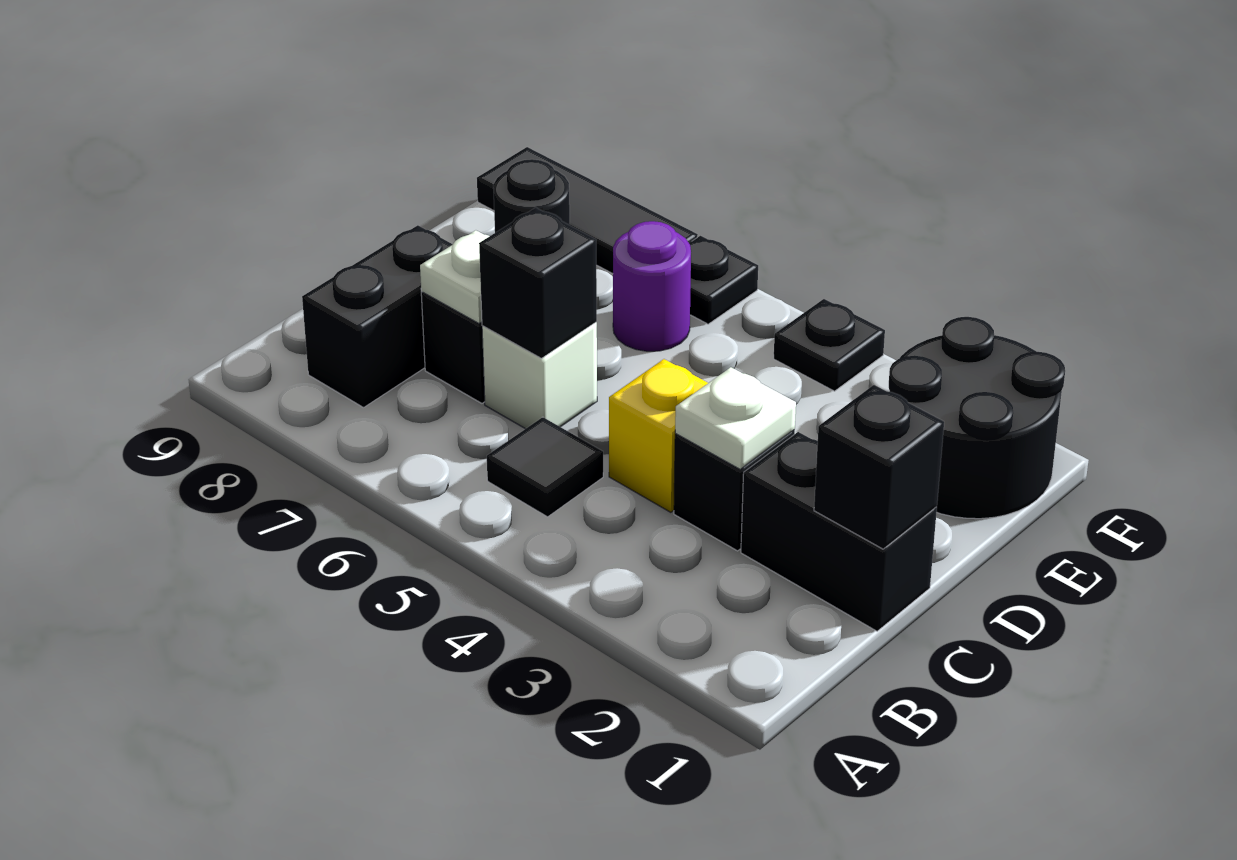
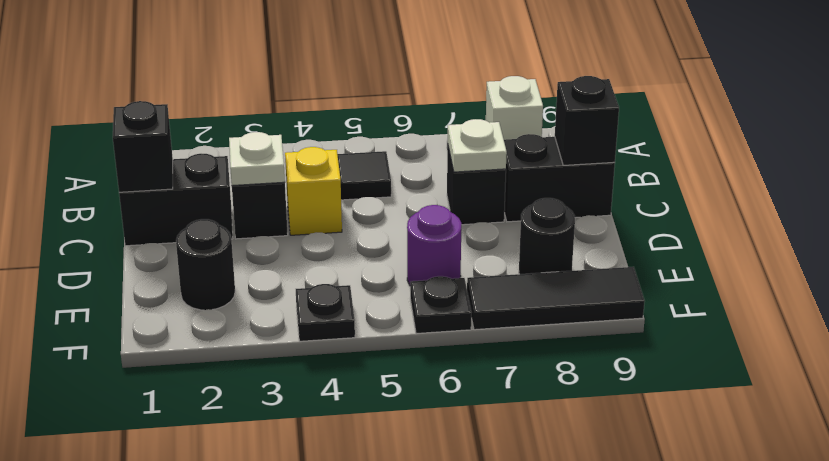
black brick B8:C8 level 1 -> black brick C8:C9 level 1
white brick C6 level 1 -> white brick A8 level 1
black brick C6 level 2 -> black brick C9 level 2
black round brick E1:F2 level 1 -> black round brick E2 level 1

